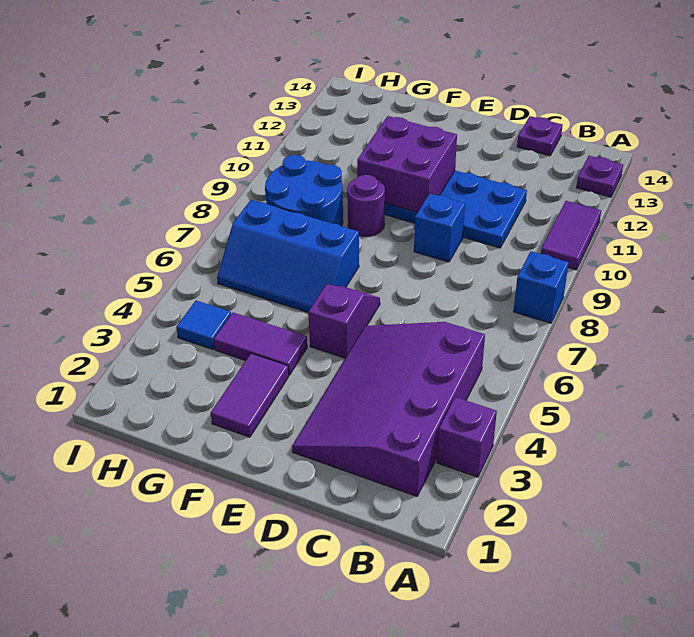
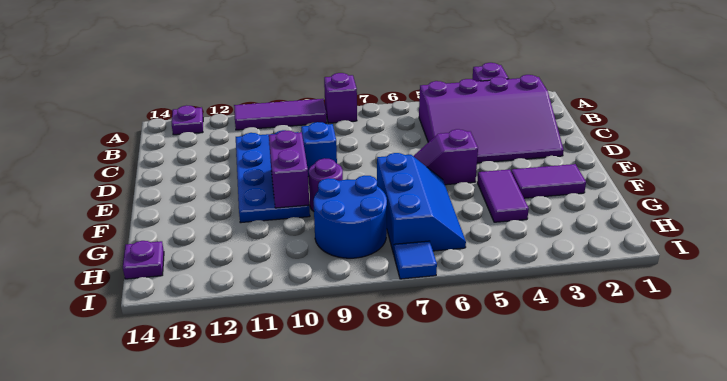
blue brick A8 level 1 -> purple brick A8 level 1
purple tile A10:A11 level 1 -> purple tile A9:A11 level 1
purple plate C14 level 1 -> purple plate H14 level 1
purple brick E10:F11 level 2 -> purple brick E10:F10 level 2
blue tile H4 level 1 -> blue tile I7 level 1

